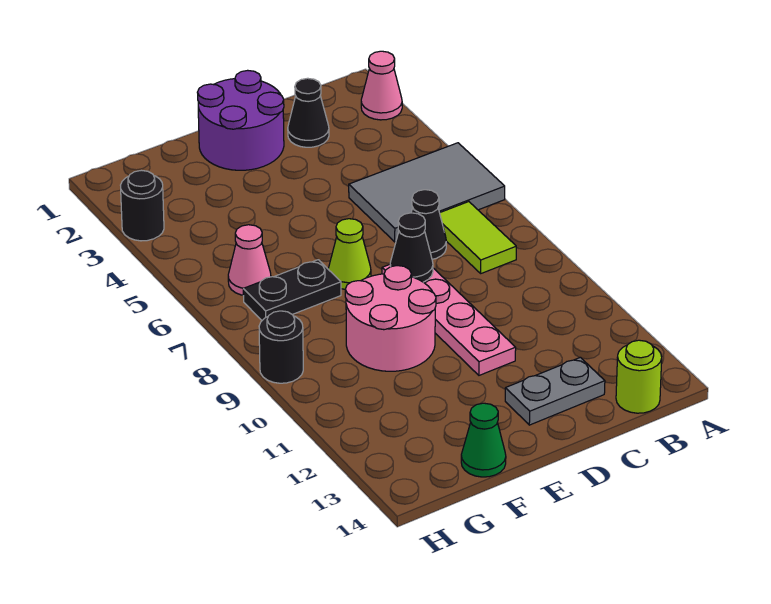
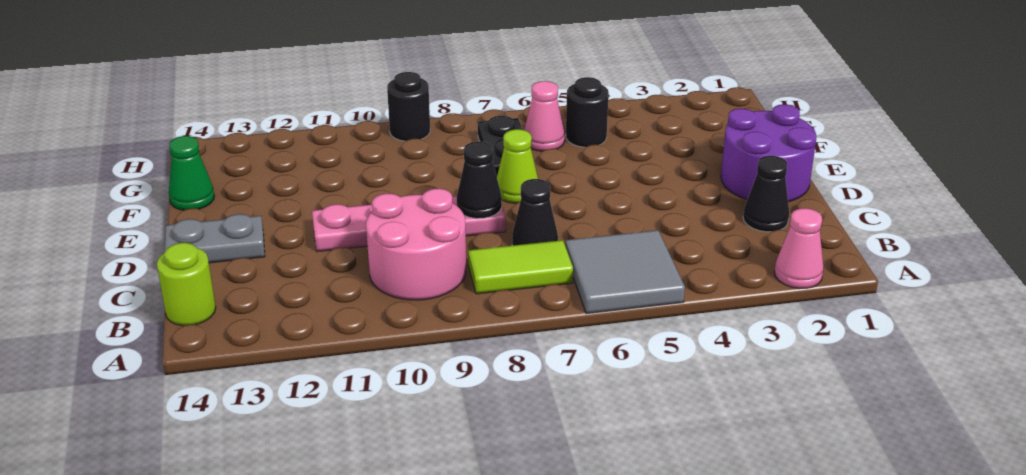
grey tile A5:C6 level 1 -> grey tile A5:B6 level 1
grey plate C13:D13 level 1 -> grey plate D13:D14 level 1
pink round brick E9:F10 level 1 -> pink round brick B9:C10 level 1
black round brick H3 level 1 -> black round brick G5 level 1

